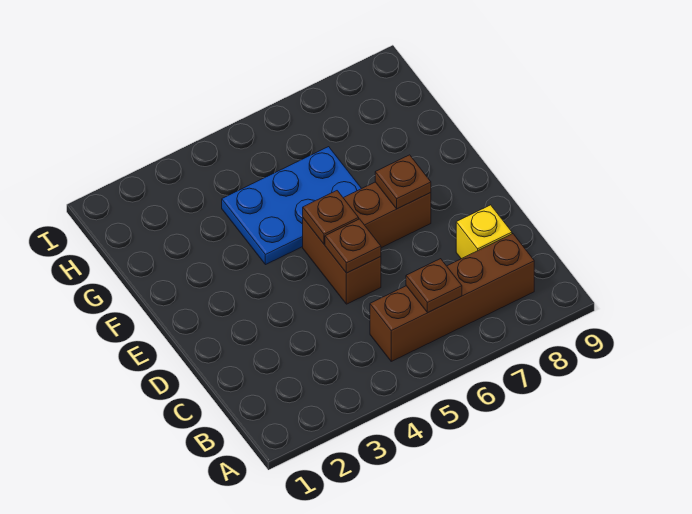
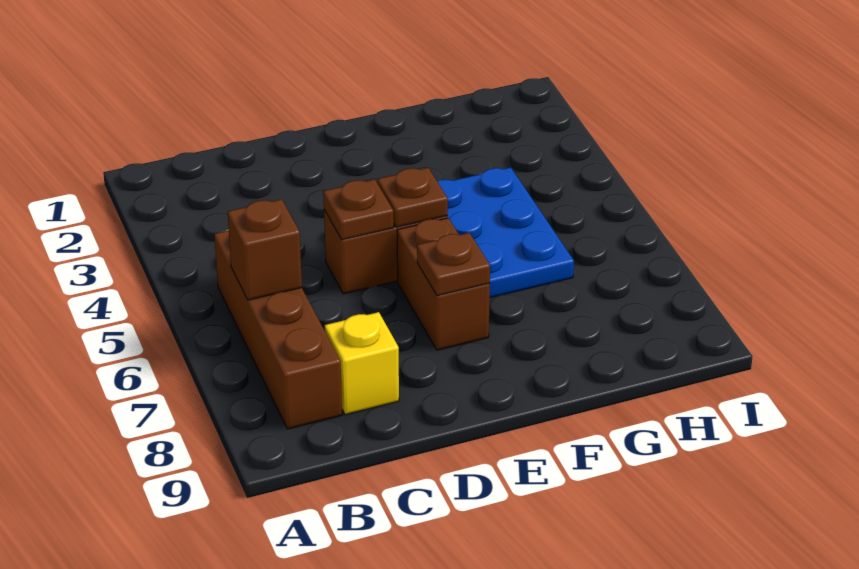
brown plate B6 level 2 -> brown brick B6 level 2

